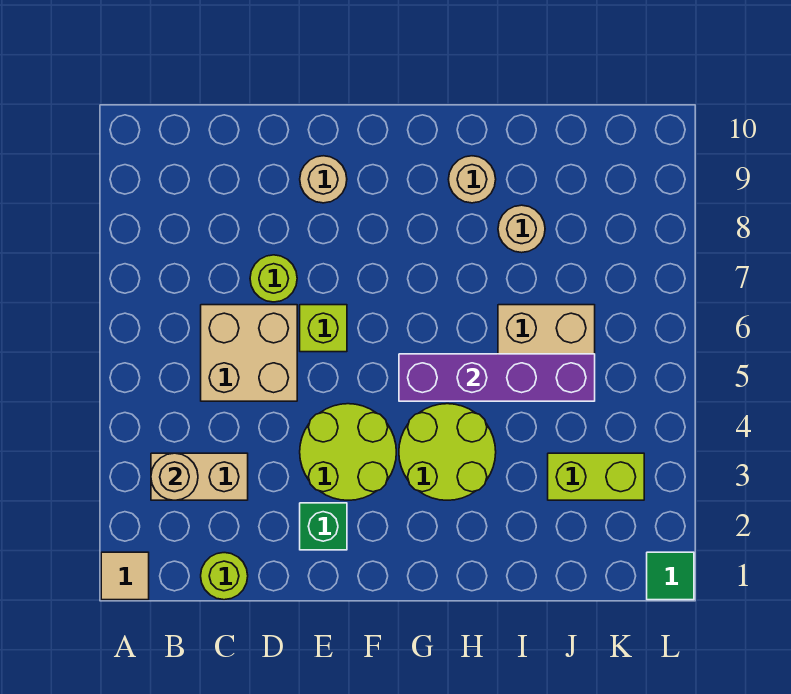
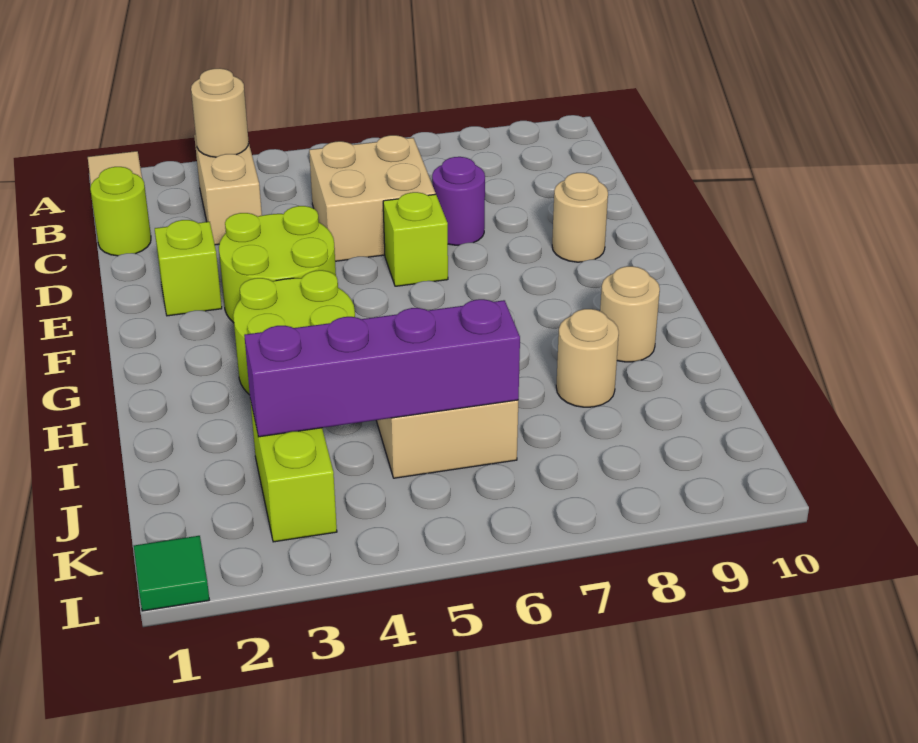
lime round brick D7 level 1 -> purple round brick D7 level 1
green brick E2 level 1 -> lime brick E2 level 1
purple brick G5:J5 level 2 -> purple brick J3:J6 level 2

